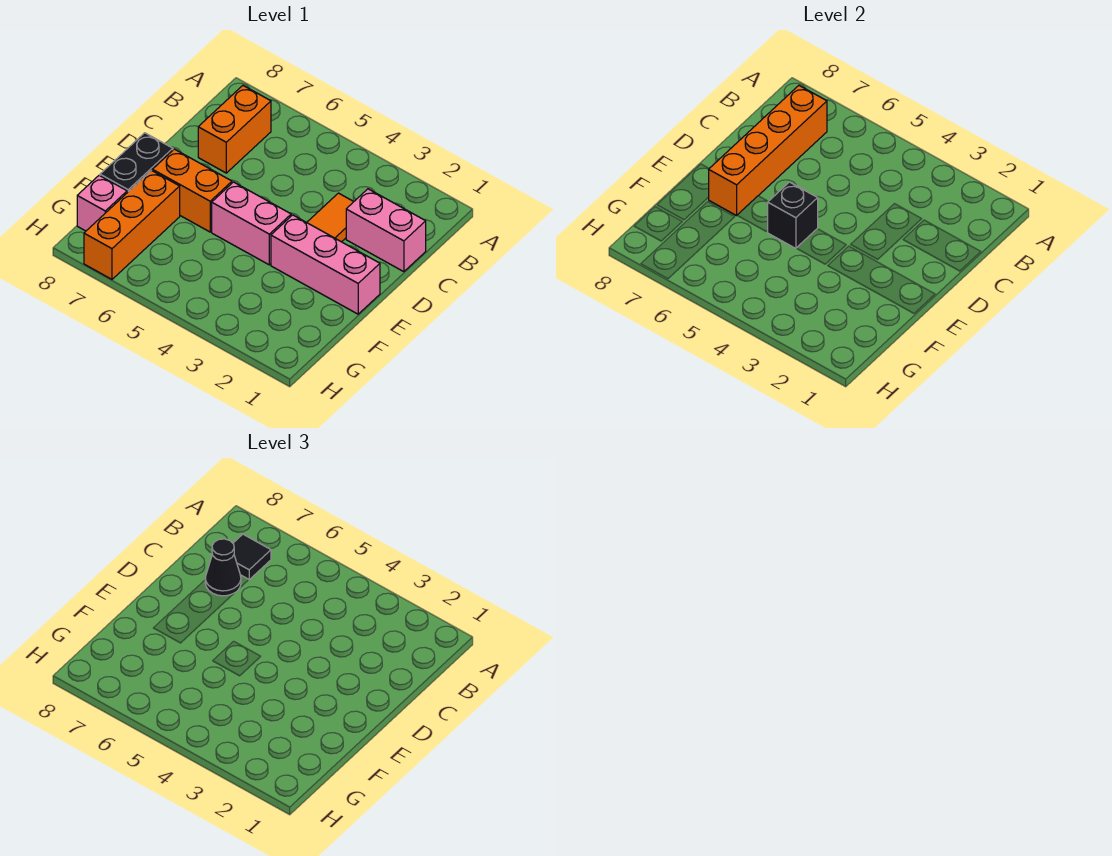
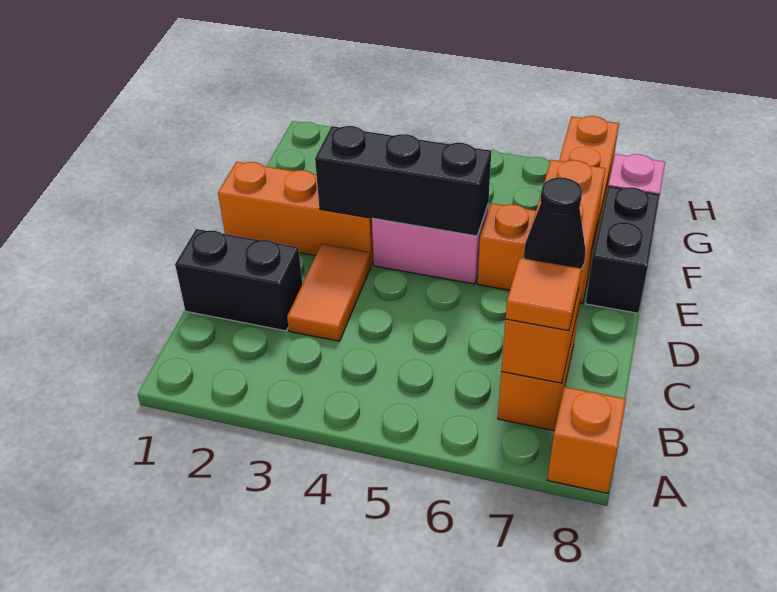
none -> orange brick A8 level 1
black tile B7 level 3 -> orange tile B7 level 3
pink brick C1:C2 level 1 -> black brick C1:C2 level 1
pink brick E1:E3 level 1 -> orange brick E1:E3 level 1
black brick E5 level 2 -> black brick E3:E5 level 2

